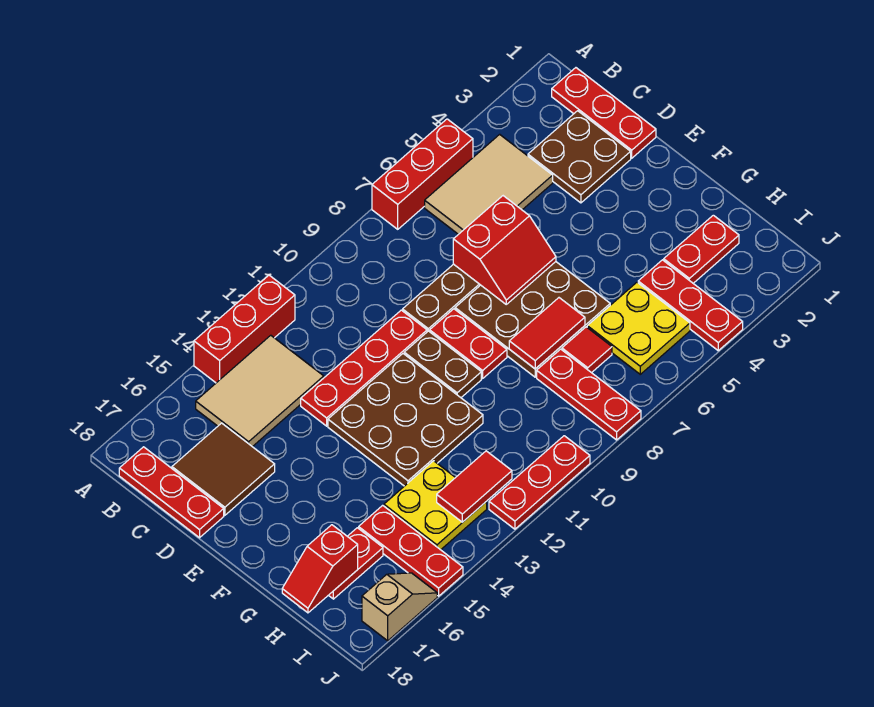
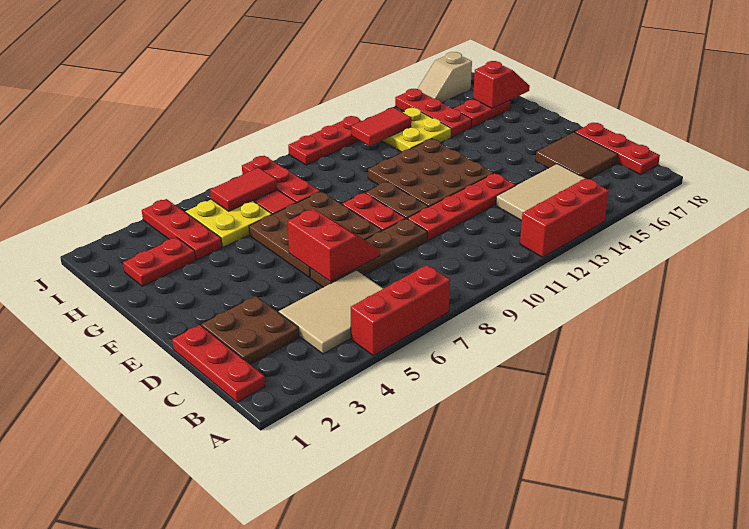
red slope D6:E7 level 2 top D -> red slope D6:E7 level 2 top 6
red tile G7:G8 level 2 -> red tile I6:I7 level 2

